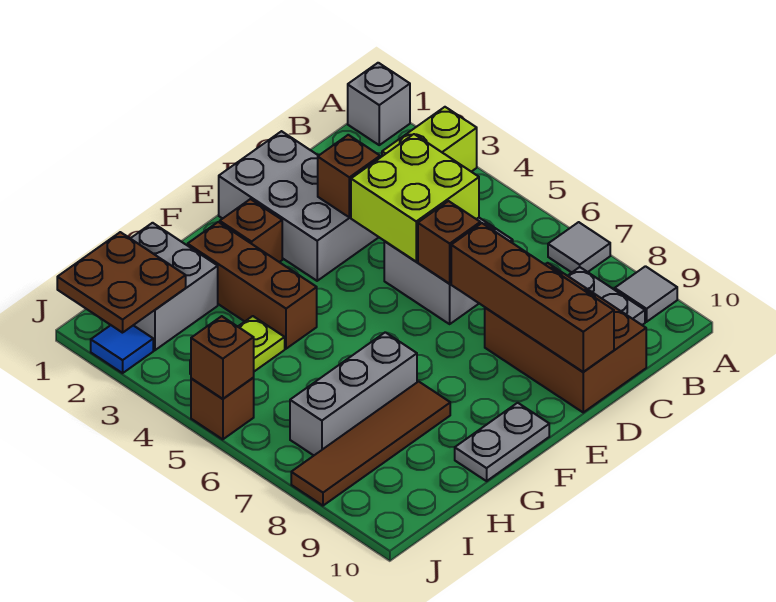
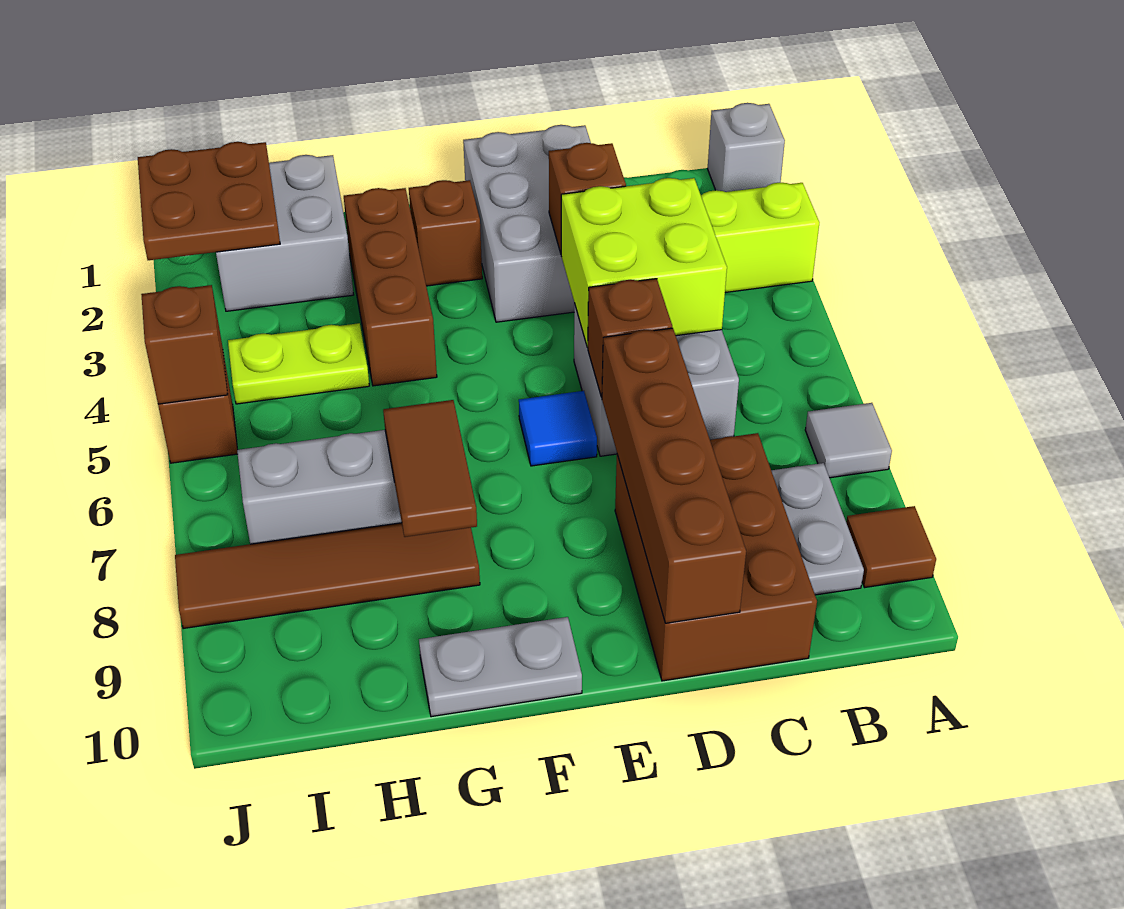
grey tile A9 level 1 -> brown tile A9 level 1
none -> brown tile G7:G8 level 2
blue tile J2 level 1 -> blue tile E6 level 1

